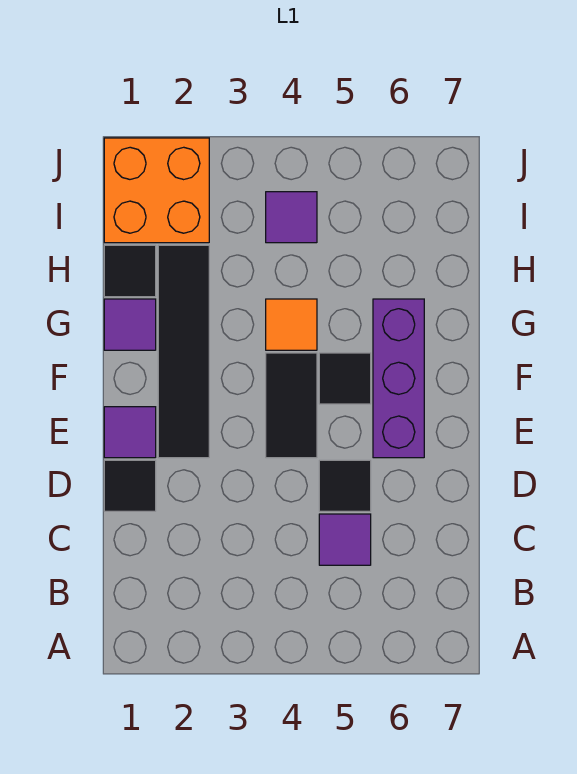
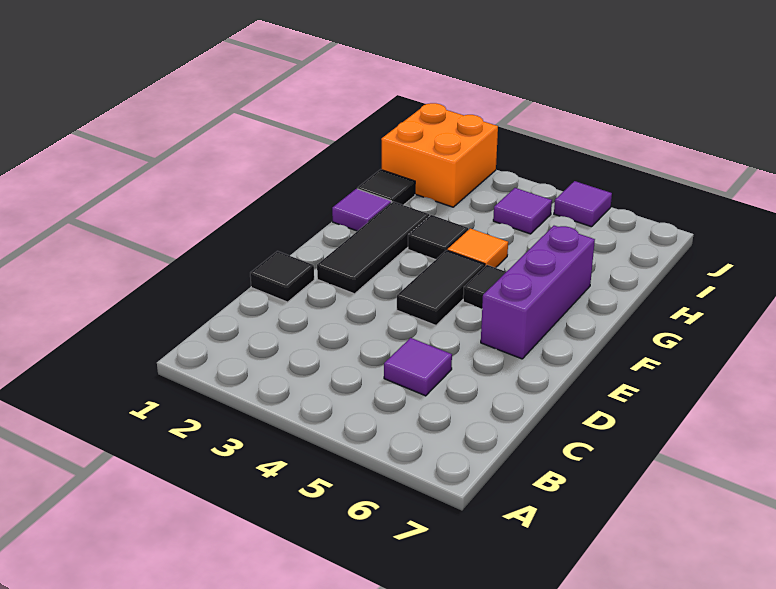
black tile D5 level 1 -> black tile G3 level 1
purple tile E1 level 1 -> purple tile J5 level 1
black tile E2:H2 level 1 -> black tile E2:G2 level 1

